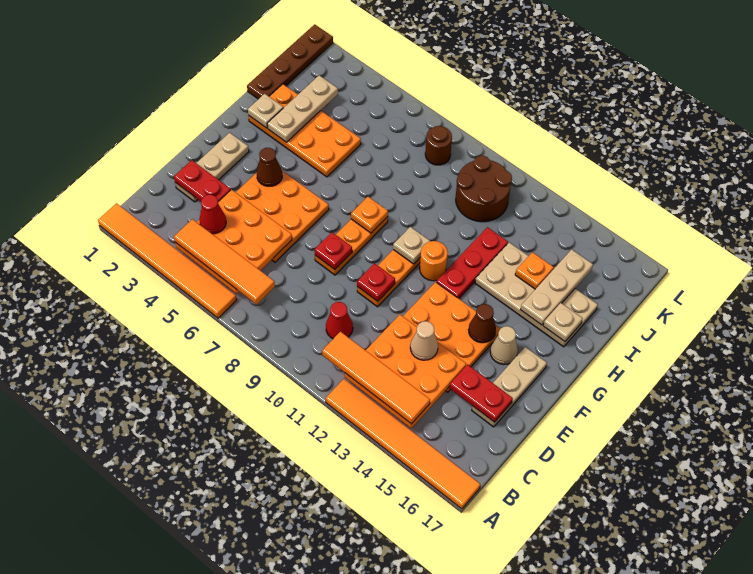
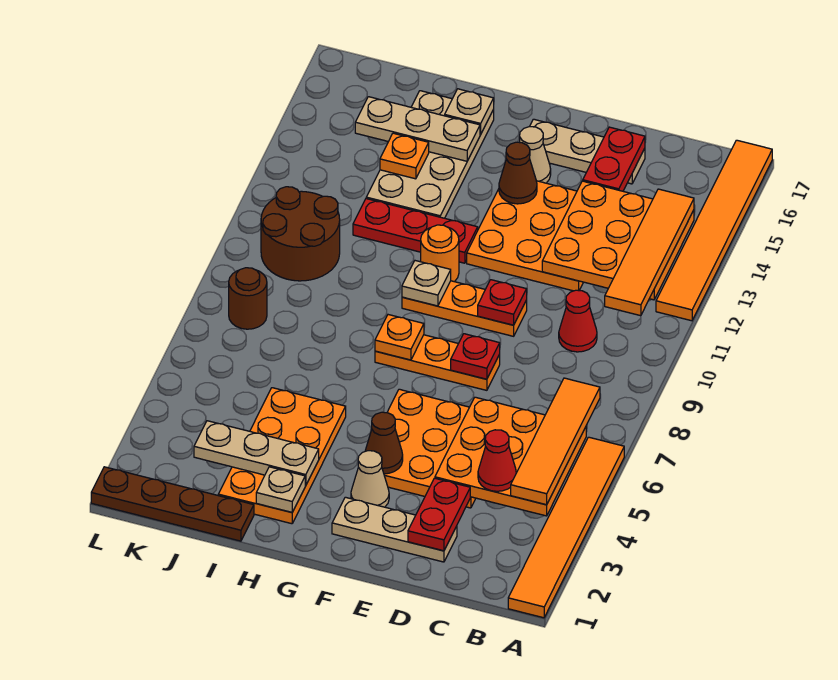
tan cone D13 level 3 -> tan cone F3 level 1

